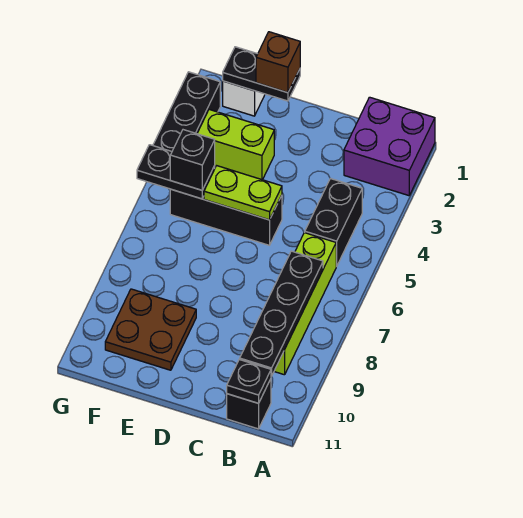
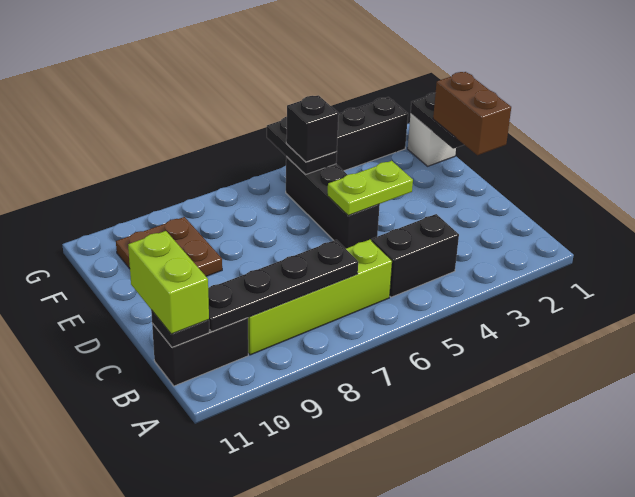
purple brick A1:B2 level 1 -> none
black brick B11 level 1 -> black brick B10:B11 level 1
lime plate D5:E5 level 2 -> lime plate D4:D5 level 2
brown brick E1 level 3 -> brown brick D1:E1 level 3
lime brick E3:F3 level 1 -> lime brick B11:C11 level 3

